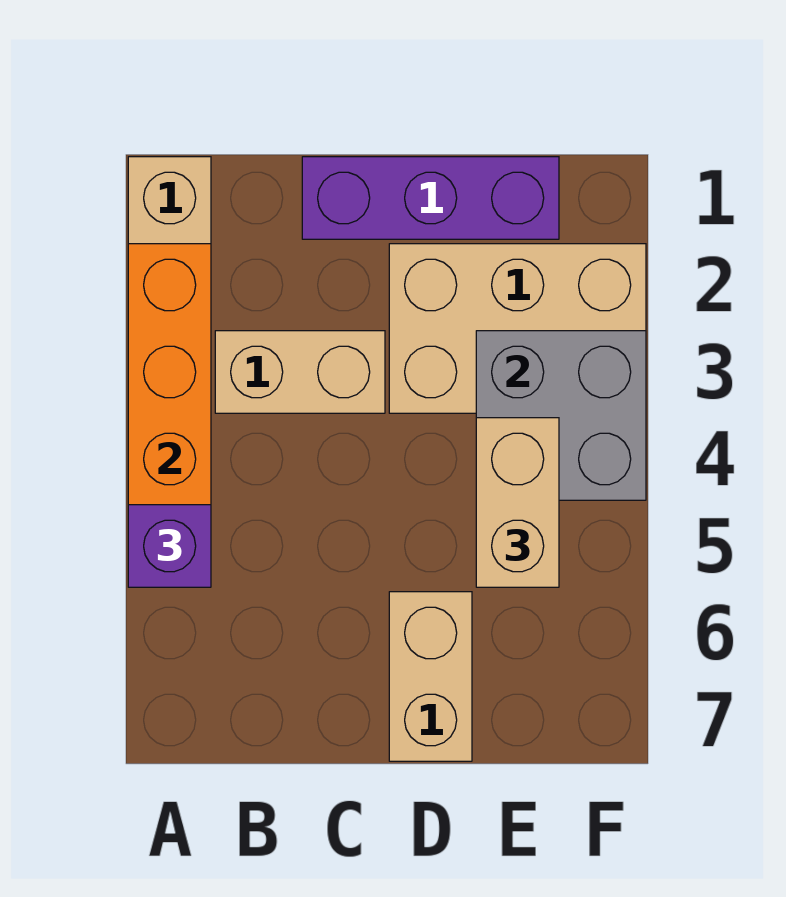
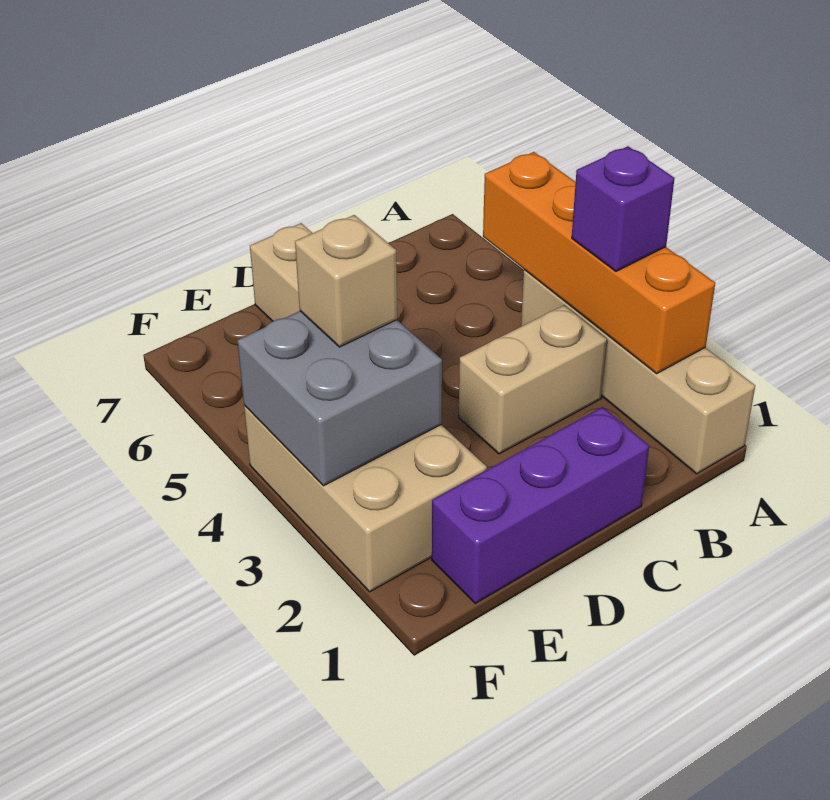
purple brick A5 level 3 -> purple brick A3 level 3
tan brick D2:F3 level 1 -> tan brick E2:F4 level 1
tan brick E4:E5 level 3 -> tan brick E4 level 3

